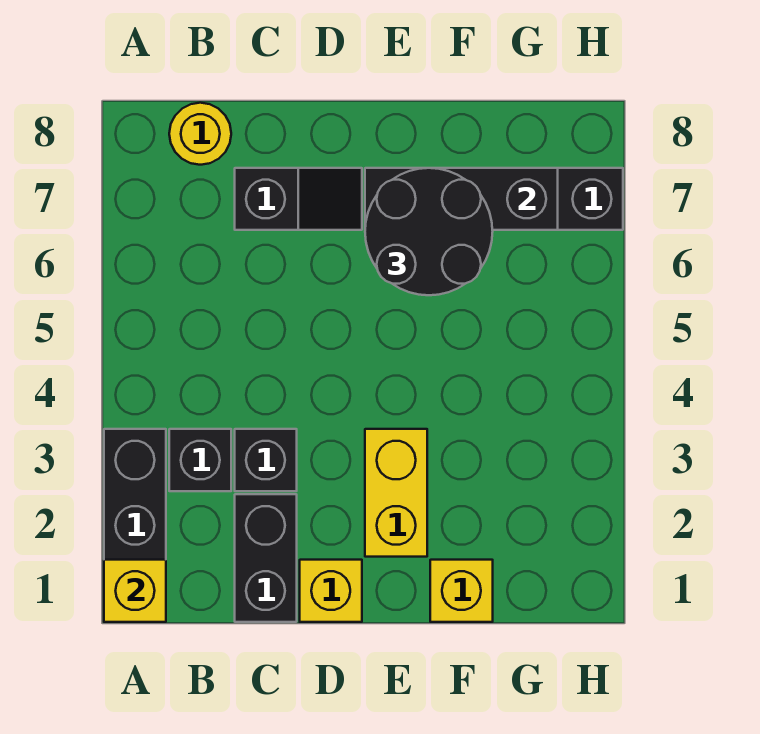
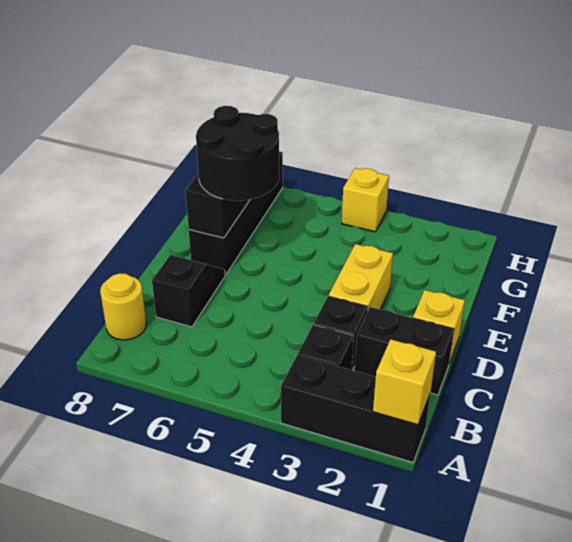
yellow brick E2:E3 level 1 -> yellow brick D3:E3 level 1
yellow brick F1 level 1 -> yellow brick H4 level 1

